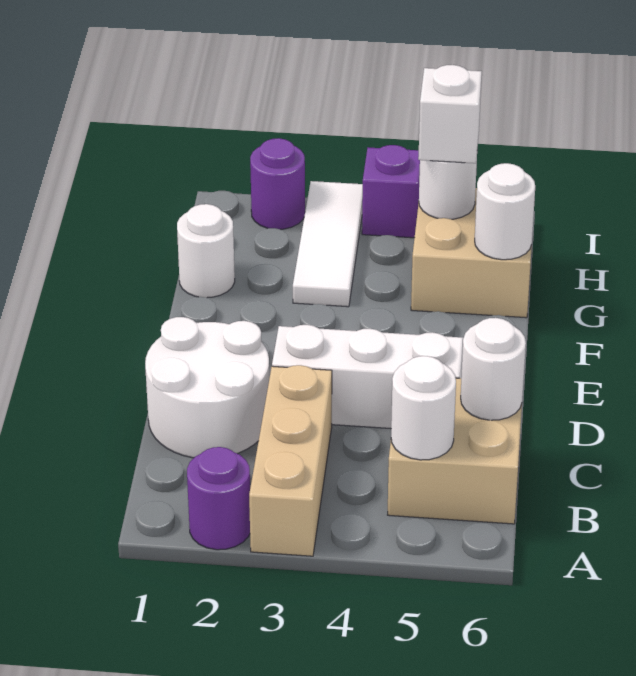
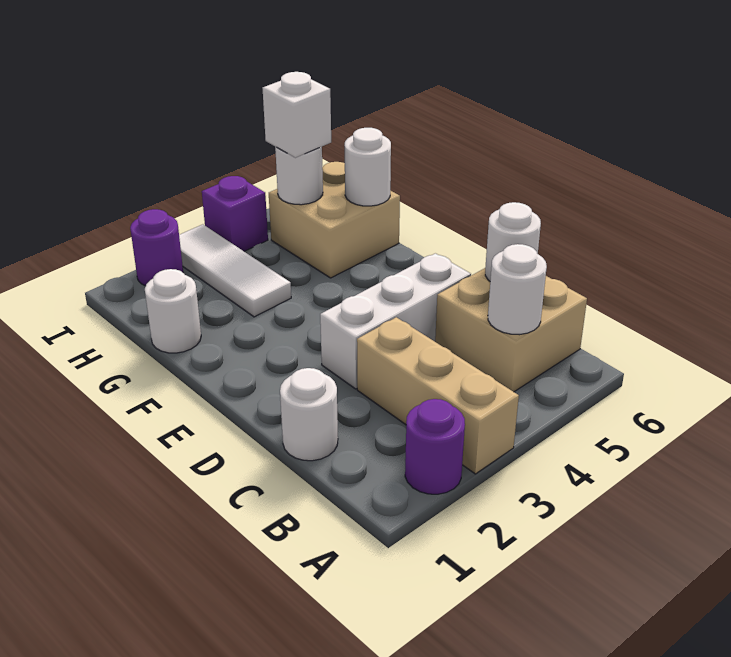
white round brick C1:D2 level 1 -> white round brick C1 level 1

